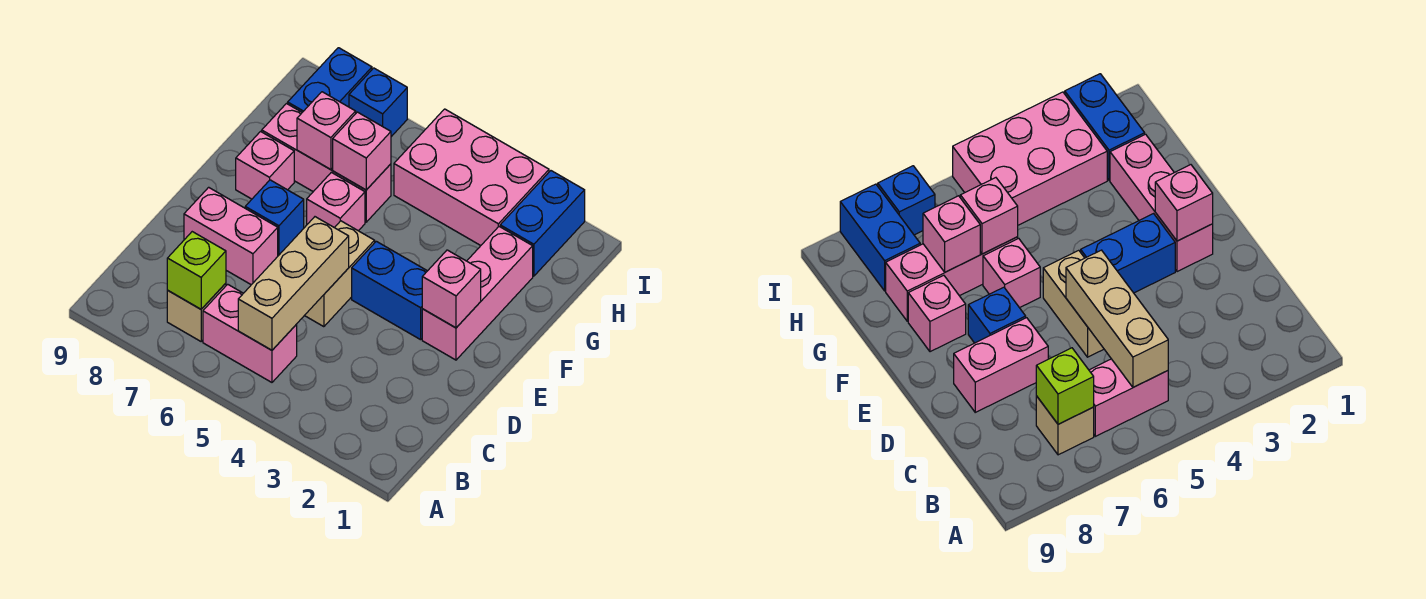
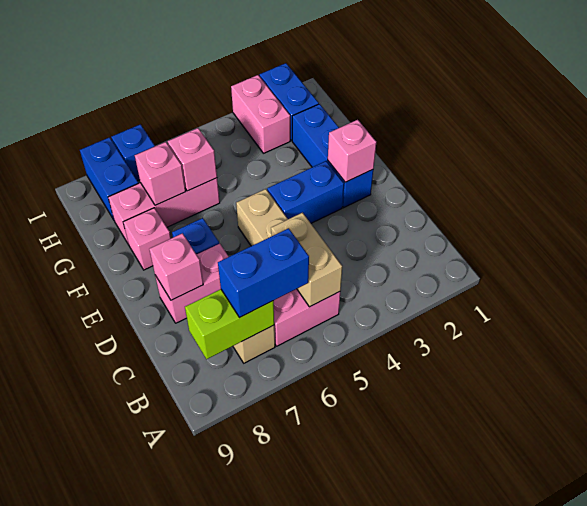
tan brick B5:D5 level 2 -> tan brick B5:C5 level 2
none -> blue brick B6:B7 level 3
lime brick B7 level 2 -> lime brick B7:B8 level 2
pink brick E2:G2 level 1 -> blue brick E2:G2 level 1
pink brick F6 level 1 -> pink brick D8 level 2
pink brick H3:I5 level 1 -> pink brick H3:I3 level 1

